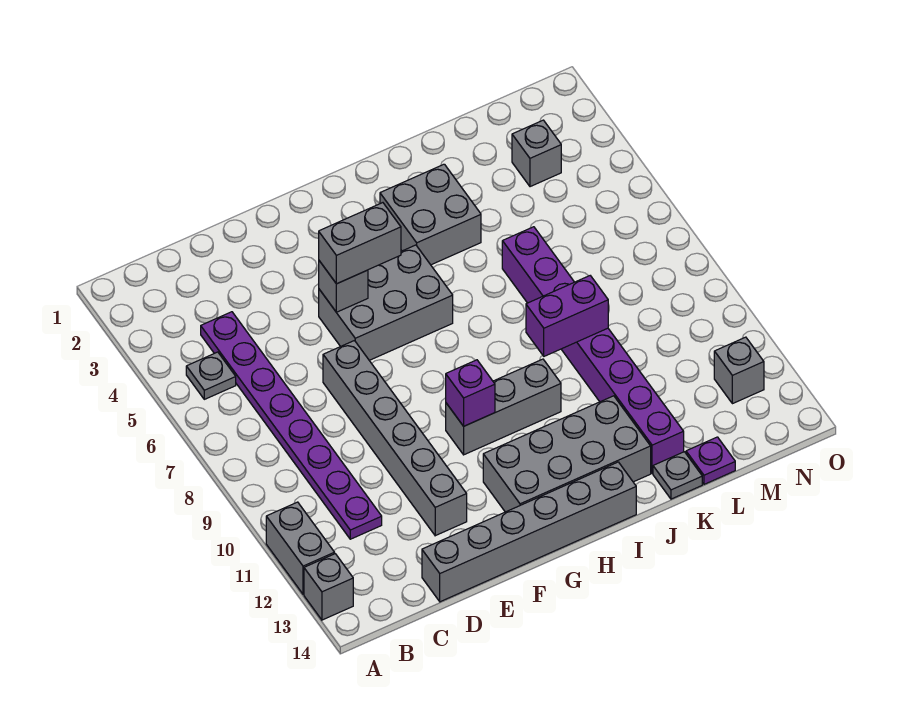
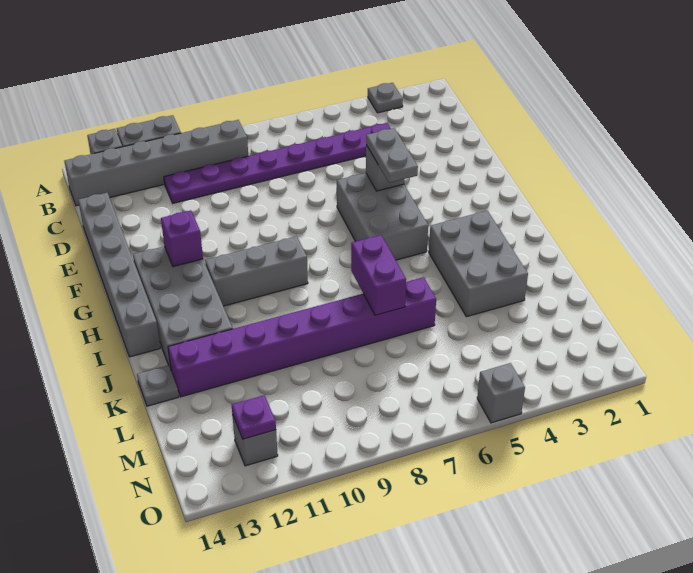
grey plate B5 level 1 -> grey plate A3 level 1
grey brick E7:E12 level 1 -> grey brick B9:B14 level 1
grey brick F5:G5 level 3 -> grey plate F5:G5 level 3
grey brick G10:I10 level 1 -> grey brick H9:H11 level 1
purple brick G10 level 2 -> purple brick G12 level 2
grey brick I3:J4 level 1 -> grey brick I3:K4 level 1
purple brick J9:K9 level 2 -> purple brick J7:K7 level 2
purple plate L14 level 1 -> purple plate N12 level 2
grey brick M3 level 1 -> grey brick O5 level 1

